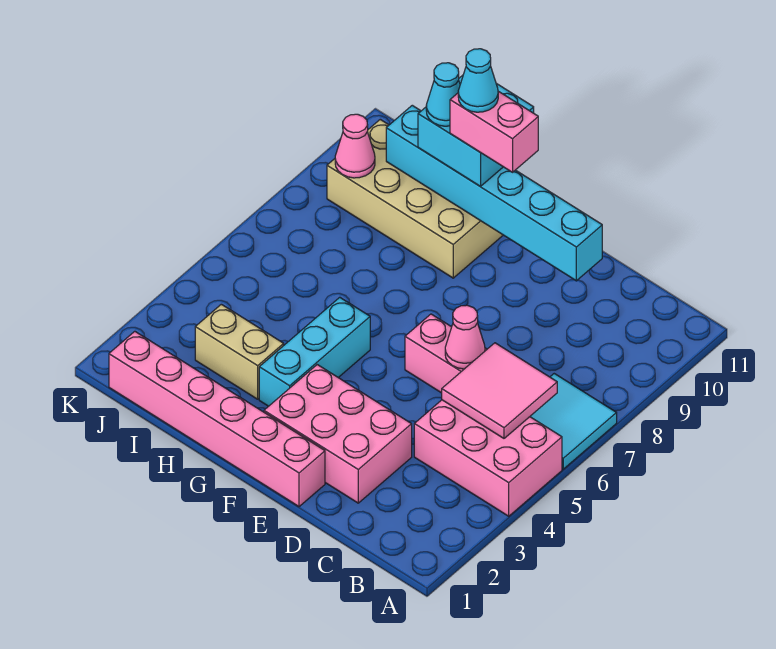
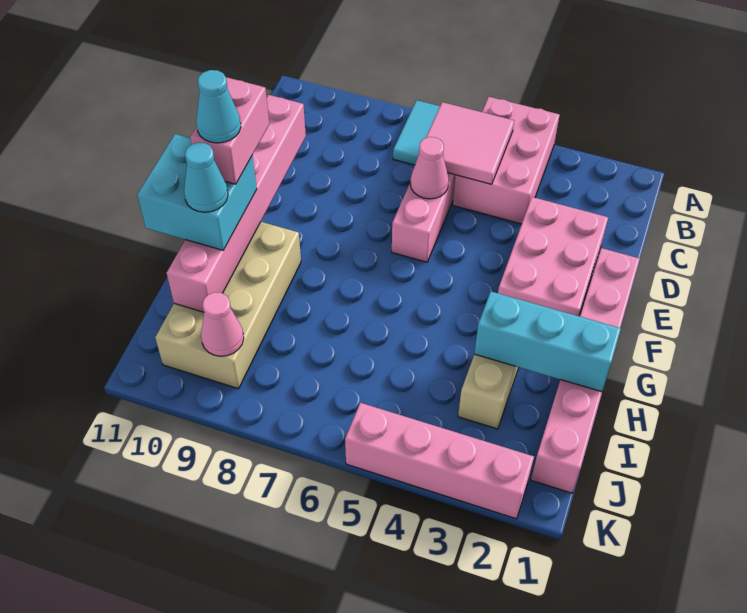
cyan brick D10:I10 level 2 -> pink brick D10:I10 level 2
cyan brick G3:G5 level 1 -> cyan brick H1:H3 level 2
none -> pink brick K2:K5 level 1

